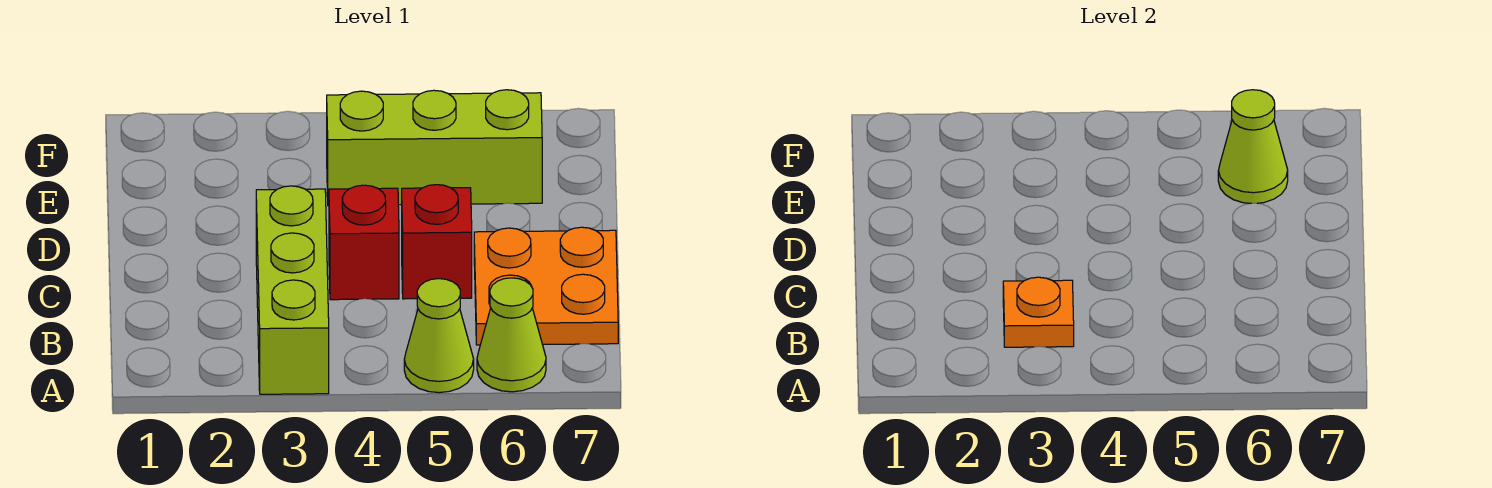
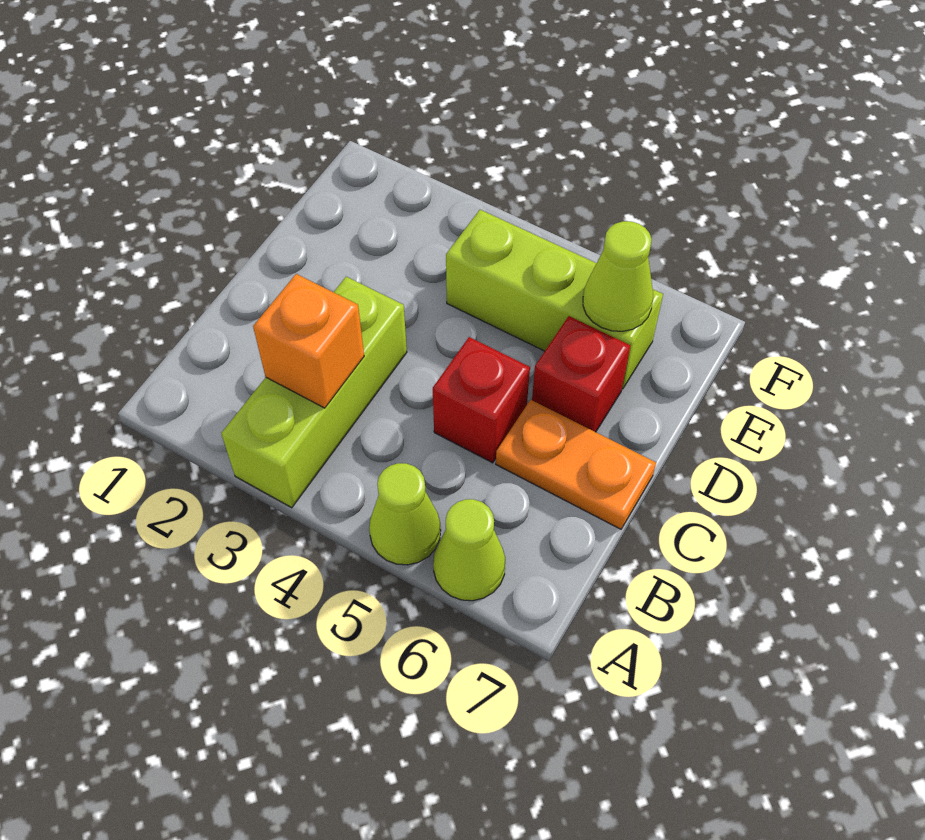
orange plate B3 level 2 -> orange brick B3 level 2
orange plate B6:C7 level 1 -> orange plate C6:C7 level 1
red brick C4 level 1 -> red brick D6 level 1

